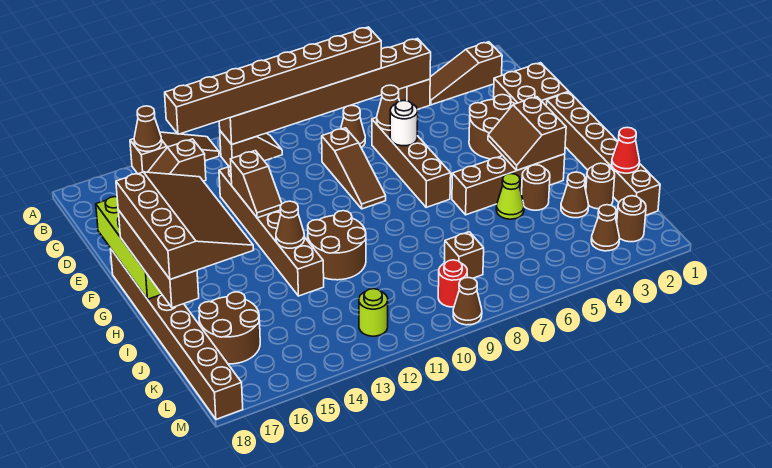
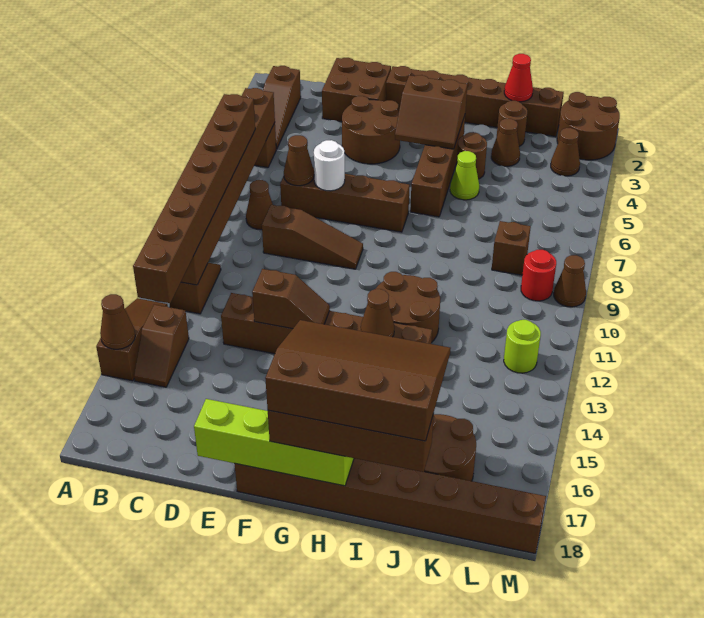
brown round brick L2 level 1 -> brown round brick L1:M2 level 1

